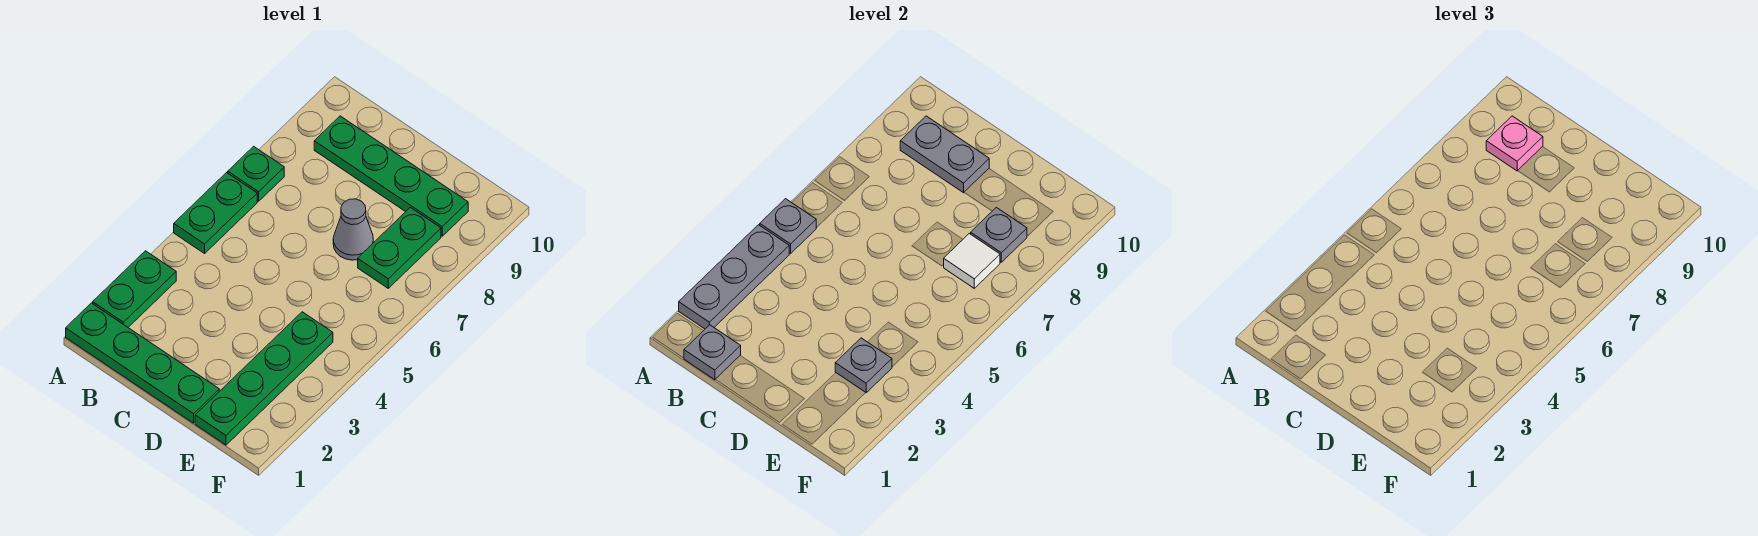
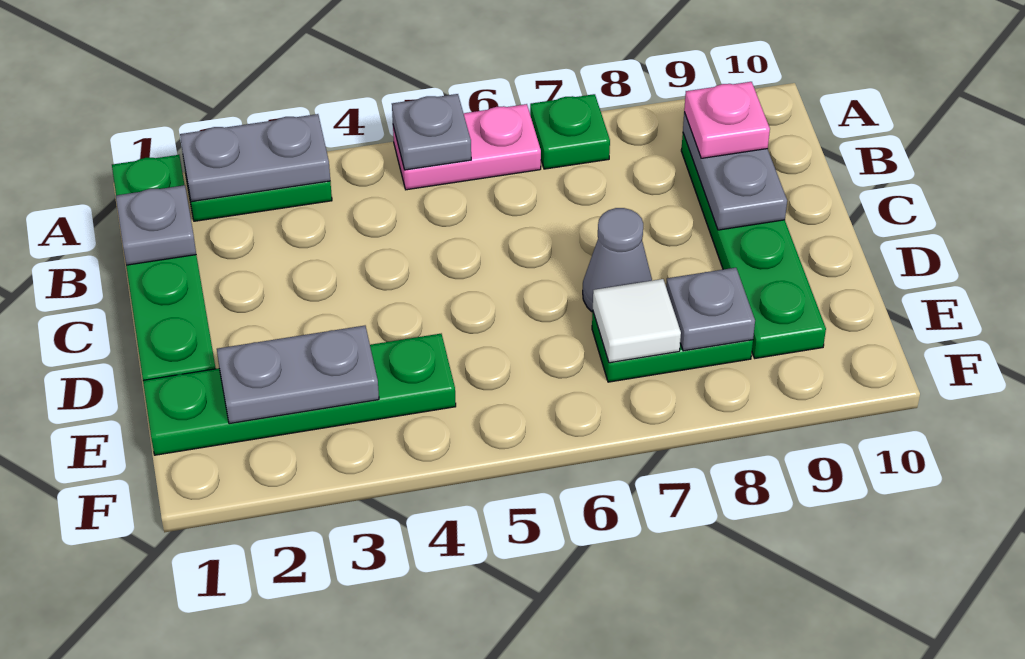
grey plate A2:A4 level 2 -> grey plate A2:A3 level 2
green plate A5:A6 level 1 -> pink plate A5:A6 level 1
grey plate E3 level 2 -> grey plate E2:E3 level 2

